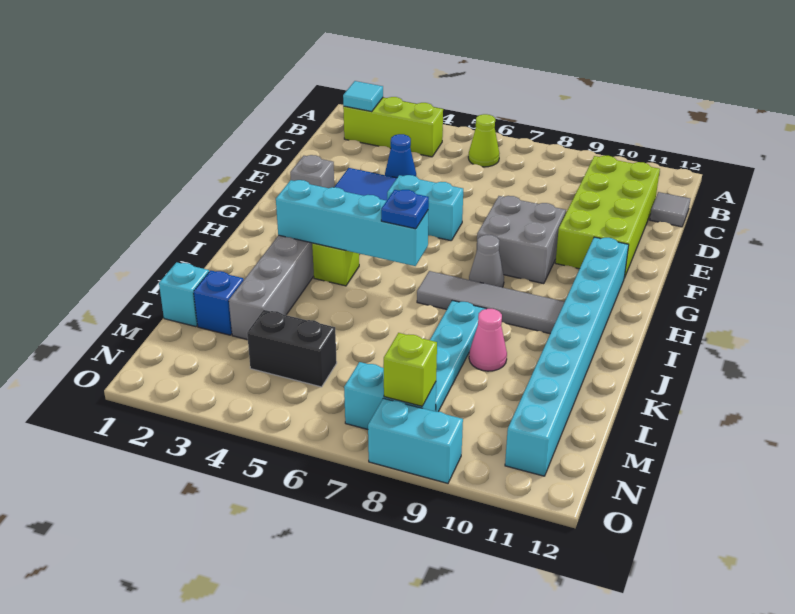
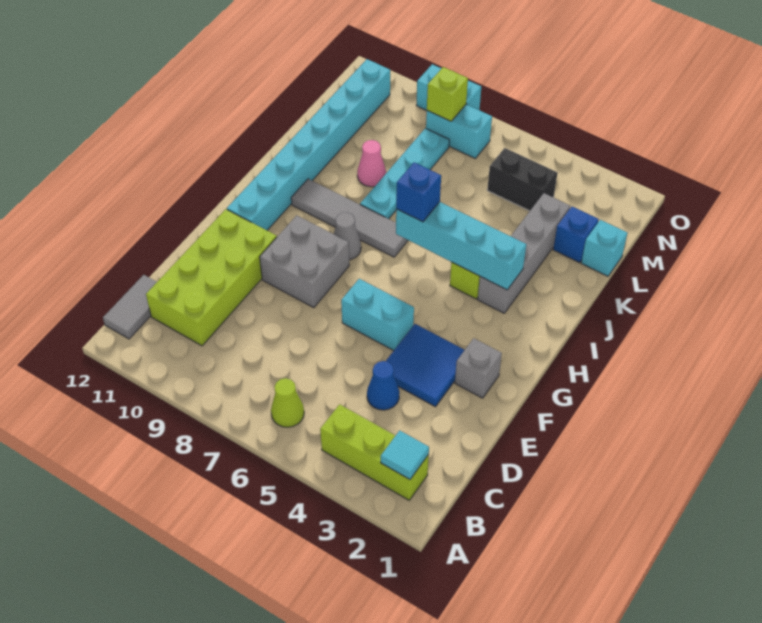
grey tile C12 level 1 -> grey tile B12:C12 level 1
blue plate I6 level 3 -> blue brick I6 level 3

